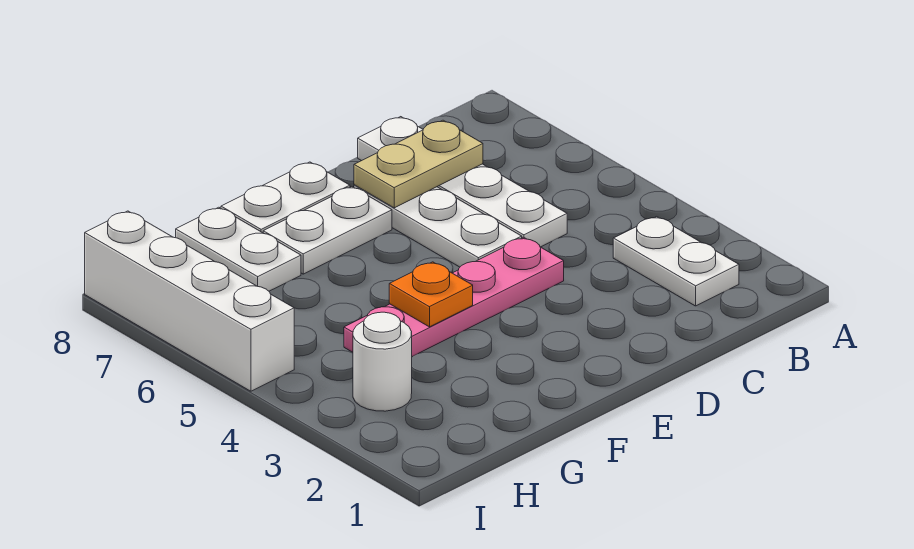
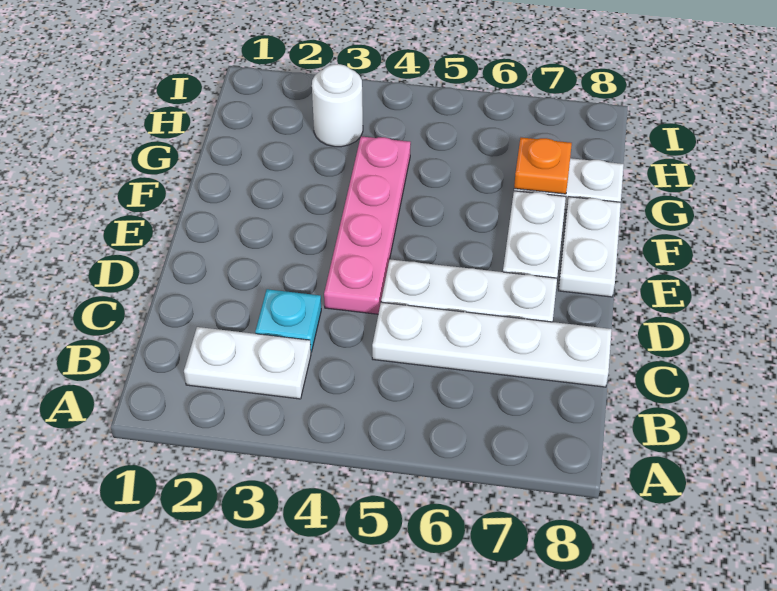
none -> cyan plate C3 level 1
tan plate C7:D7 level 2 -> none
orange plate F4 level 2 -> orange plate G7 level 2
white brick I5:I8 level 1 -> none

